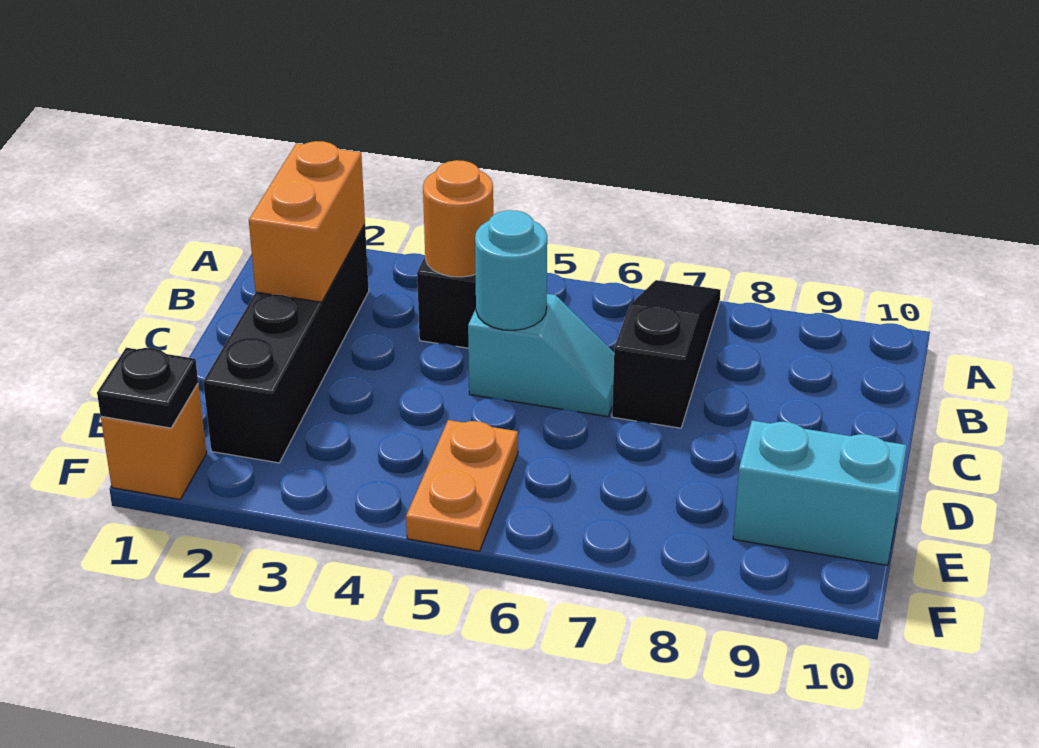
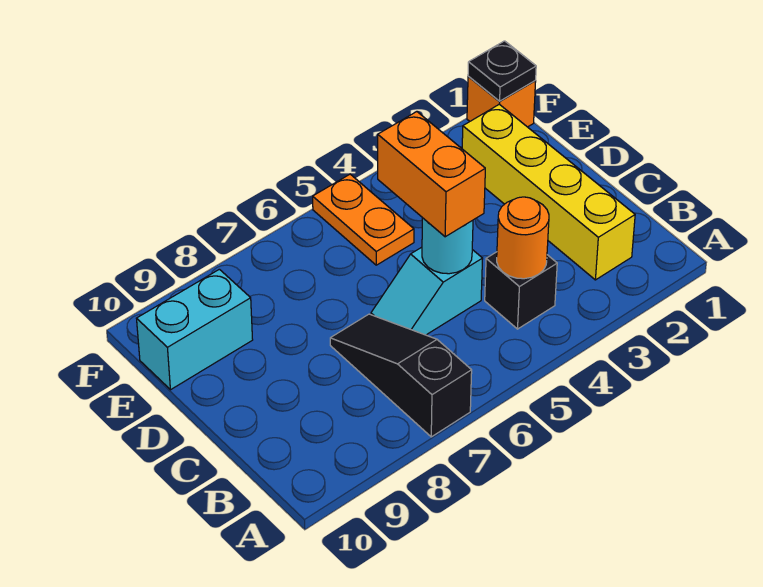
black slope A7:C7 level 1 top C -> black slope A7:C7 level 1 top A
black brick B2:E2 level 1 -> yellow brick B2:E2 level 1
orange brick B2:C2 level 2 -> orange brick C5:D5 level 3

